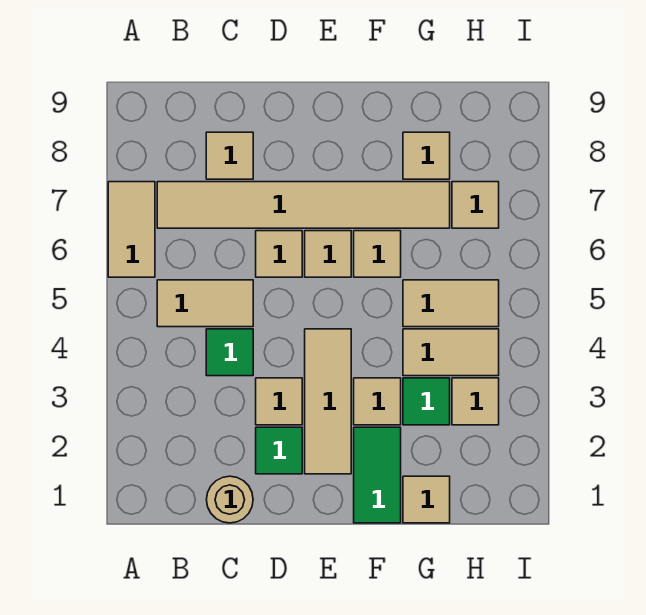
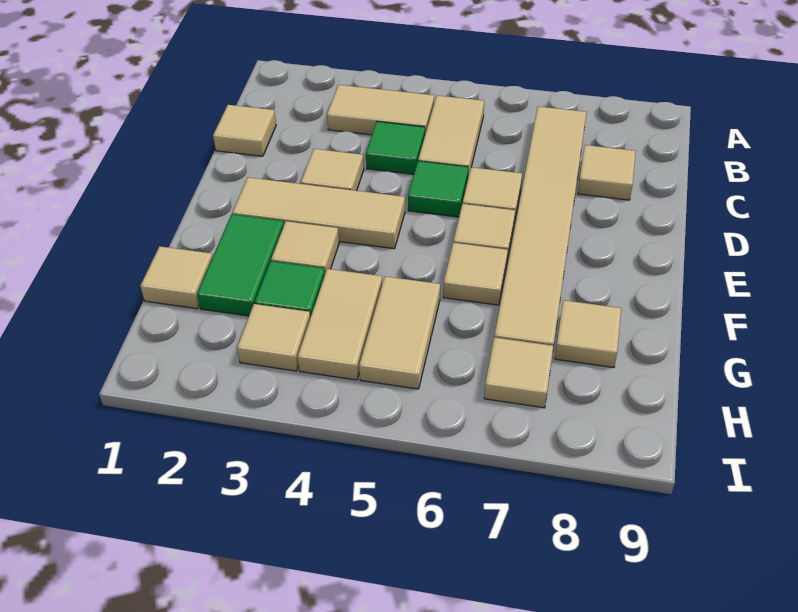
tan tile A6:A7 level 1 -> tan tile B3:B4 level 1
tan round brick C1 level 1 -> tan tile C1 level 1
green tile D2 level 1 -> green tile D5 level 1
green tile F1:F2 level 1 -> green tile F2:G2 level 1

